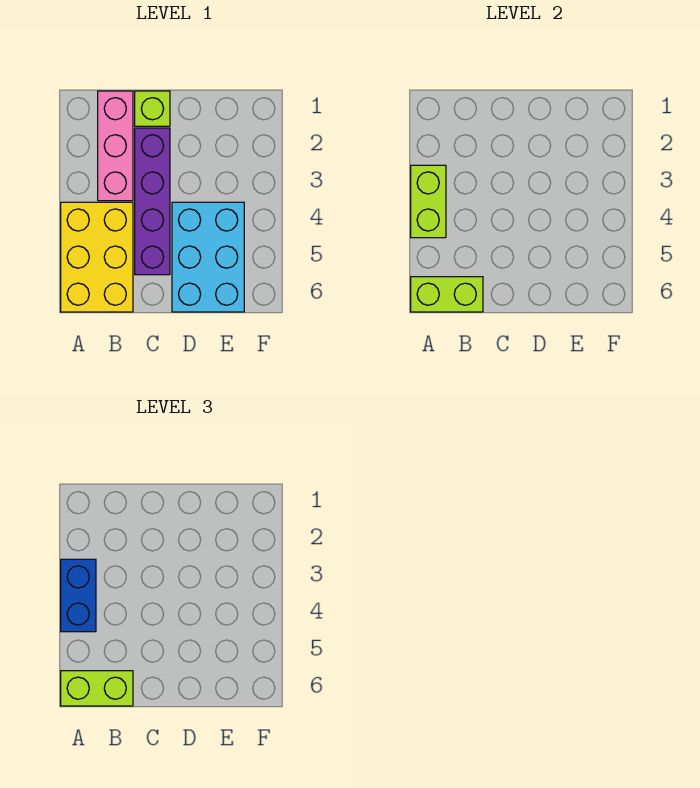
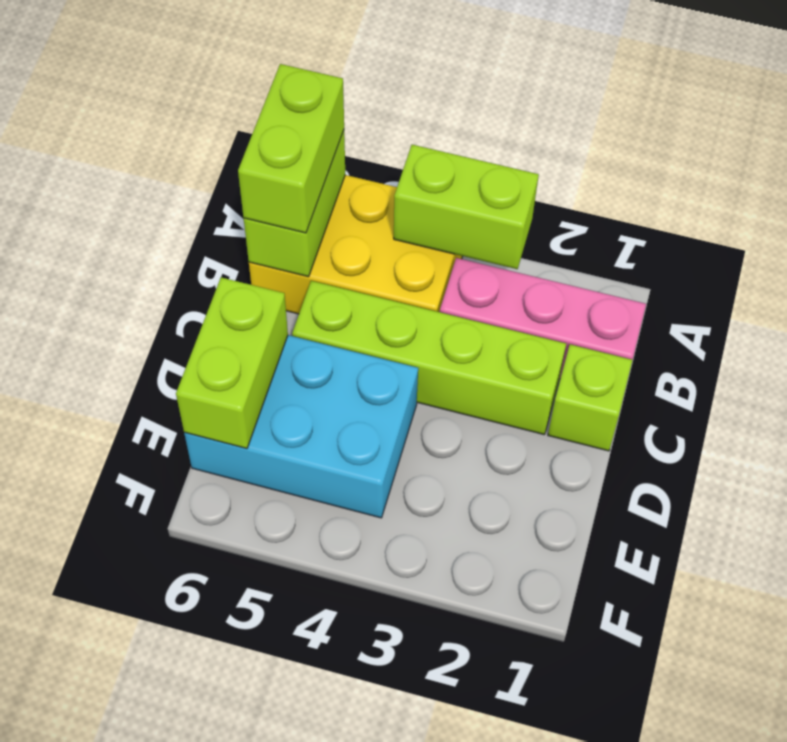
blue brick A3:A4 level 3 -> none
purple brick C2:C5 level 1 -> lime brick C2:C5 level 1
none -> lime brick D6:E6 level 2

